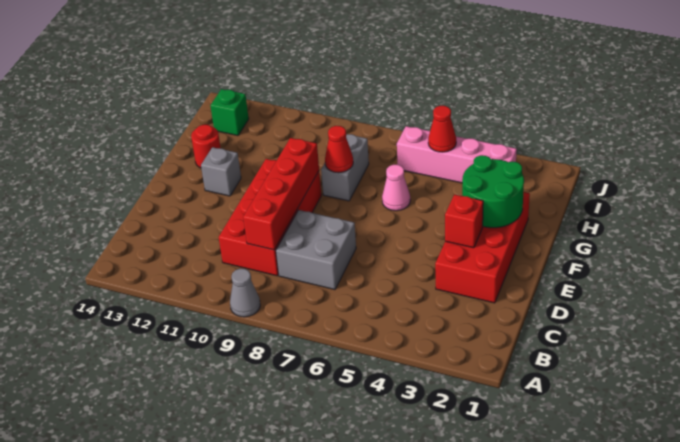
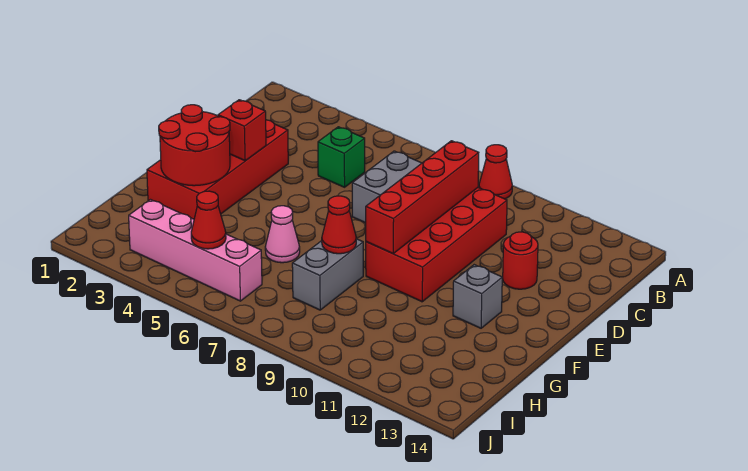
grey cone A9 level 1 -> red cone A9 level 1
green round brick F2:G3 level 2 -> red round brick F2:G3 level 2
red round brick G13 level 1 -> red round brick D12 level 1
green brick I13 level 1 -> green brick C5 level 1

